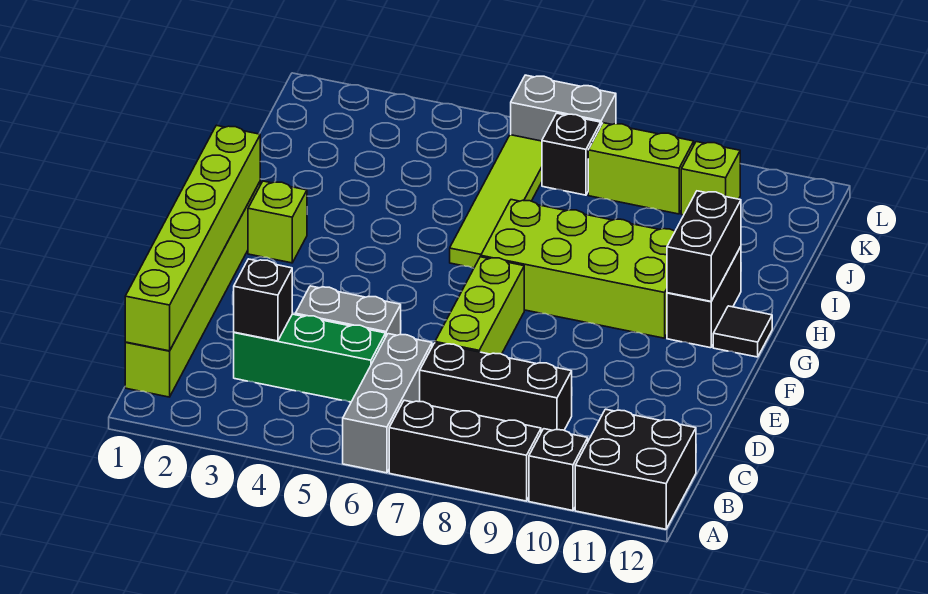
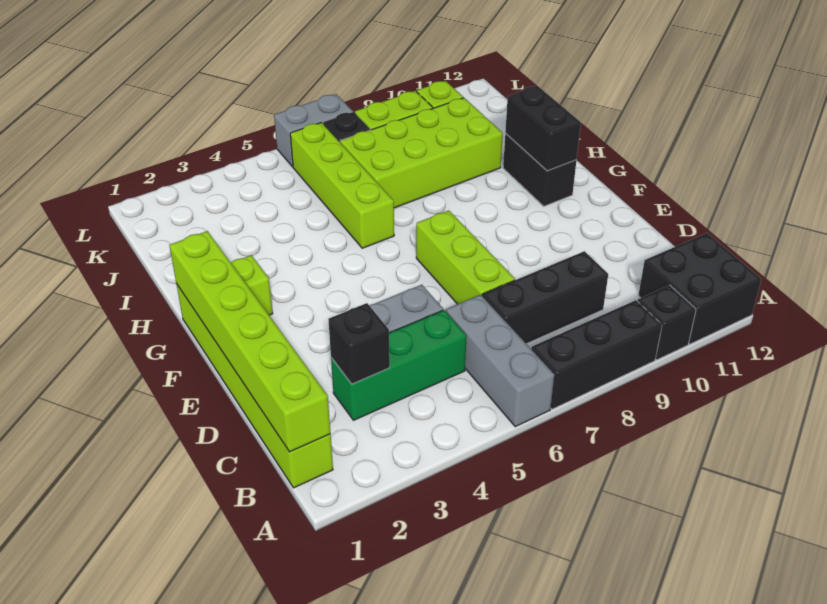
lime brick G7:H10 level 1 -> lime brick I7:J10 level 1
black tile G12 level 1 -> none
lime tile H6:K6 level 1 -> lime brick H6:K6 level 1

